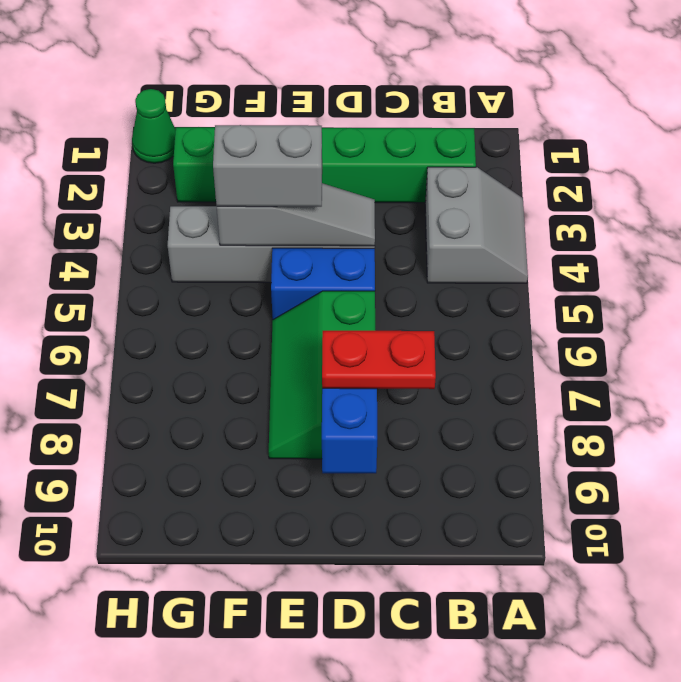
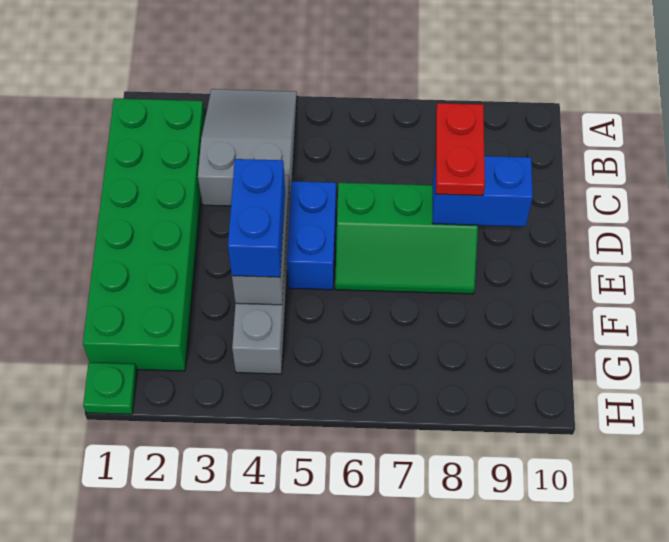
grey slope A3:B4 level 1 top B -> grey slope A3:C4 level 1 top C
green brick B2:G2 level 1 -> green brick B1:G2 level 1
grey brick E4:F4 level 3 -> blue brick E4:F4 level 3
green cone H1 level 1 -> green plate H1 level 1

